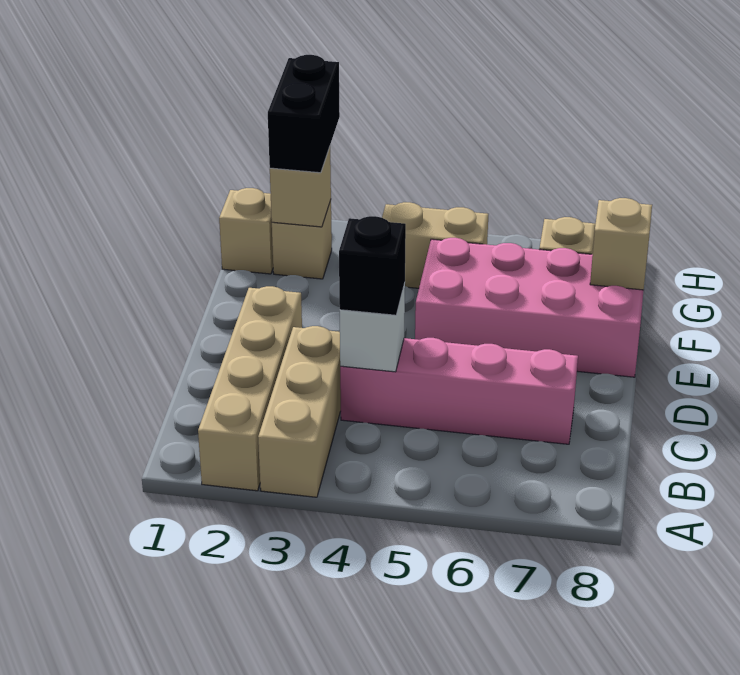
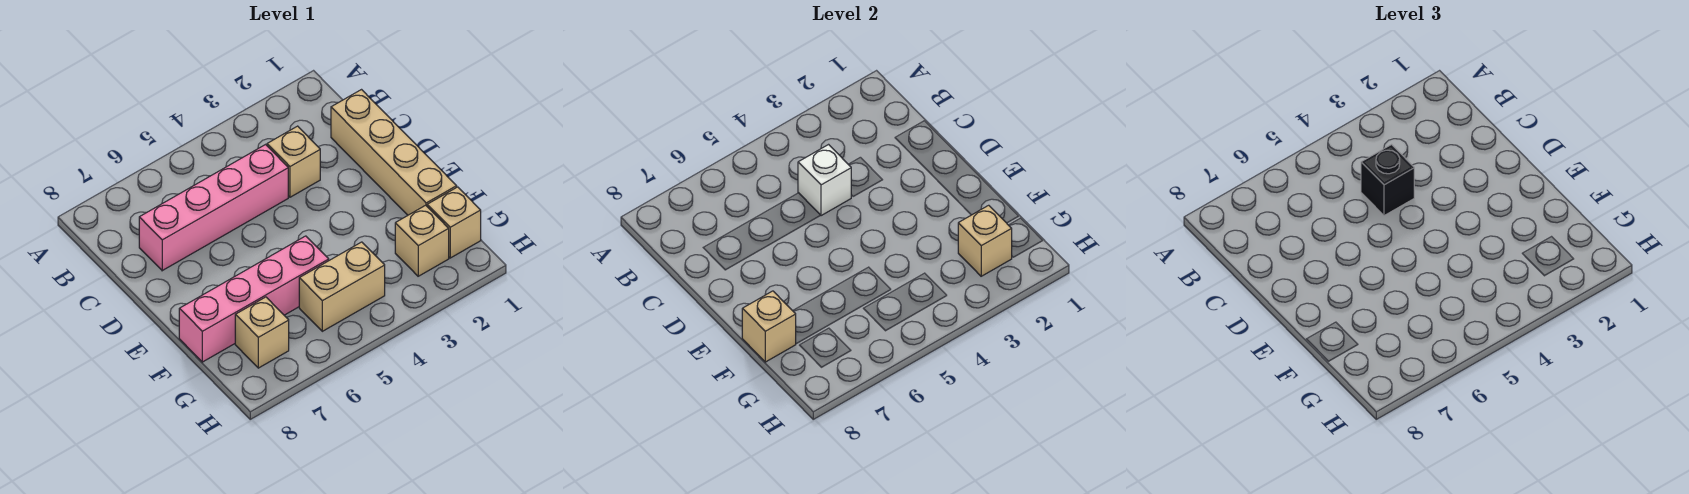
tan brick A2:D2 level 1 -> tan brick C1:F1 level 1
tan brick A3:C3 level 1 -> tan brick C3 level 1
pink brick E5:F8 level 1 -> pink brick F5:F8 level 1
black brick G2:H2 level 3 -> none

